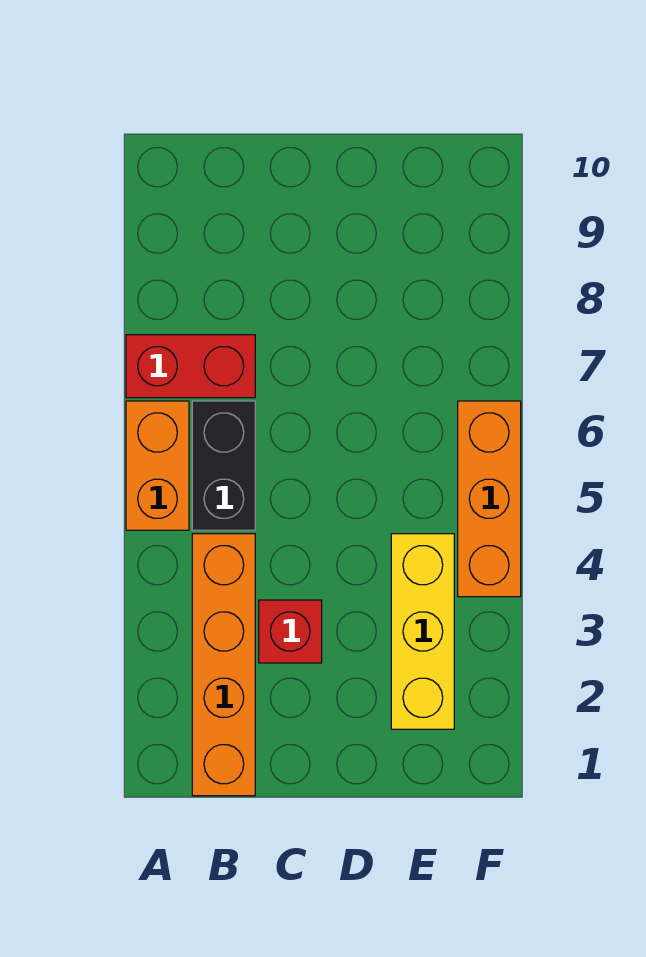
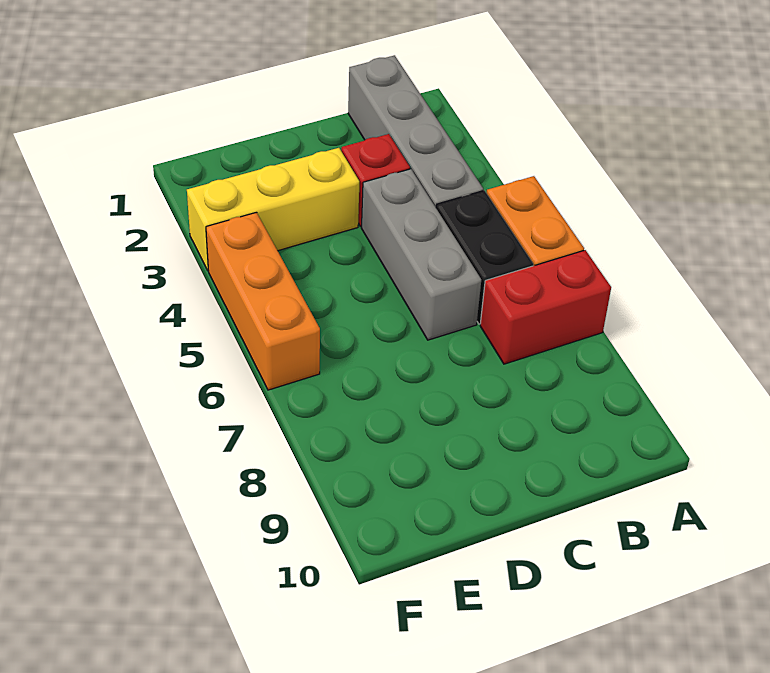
orange brick B1:B4 level 1 -> grey brick B1:B4 level 1
none -> grey brick C4:C6 level 1
yellow brick E2:E4 level 1 -> yellow brick D3:F3 level 1

